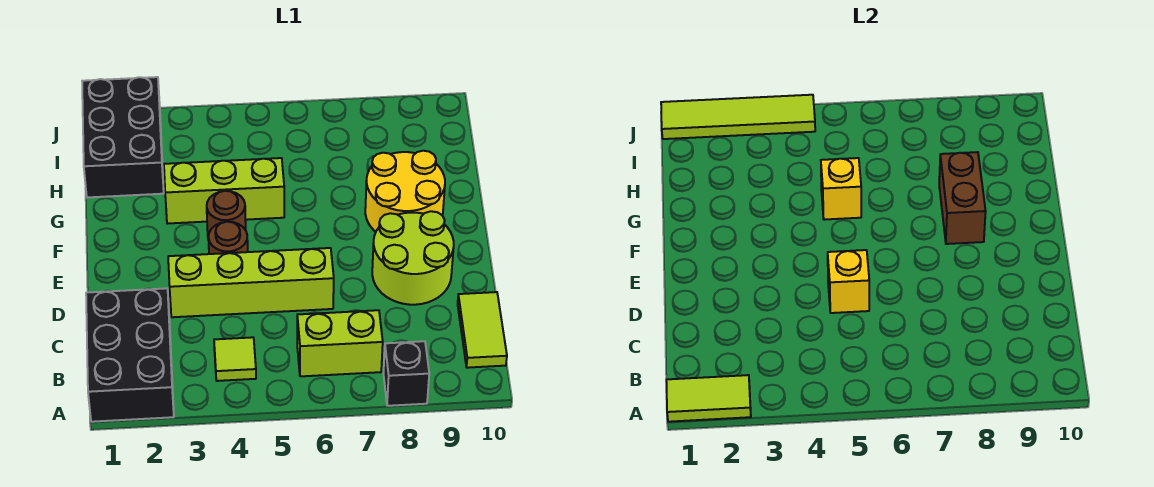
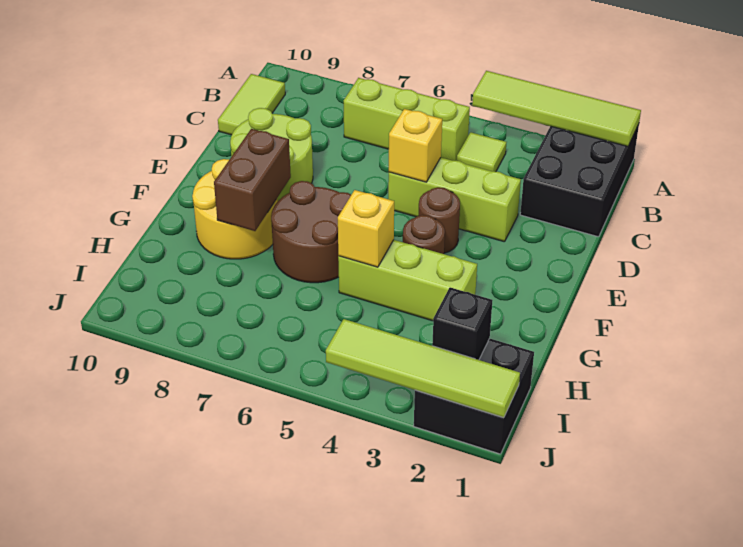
lime tile A1:A2 level 2 -> lime tile A1:A4 level 2
black brick A8 level 1 -> black brick I2 level 2
lime brick B6:B7 level 1 -> lime brick B5:B7 level 1
lime brick D3:D6 level 1 -> lime brick D3:D5 level 1
none -> brown round brick F6:G7 level 1
black brick H1:J2 level 1 -> black brick I1:J2 level 1

